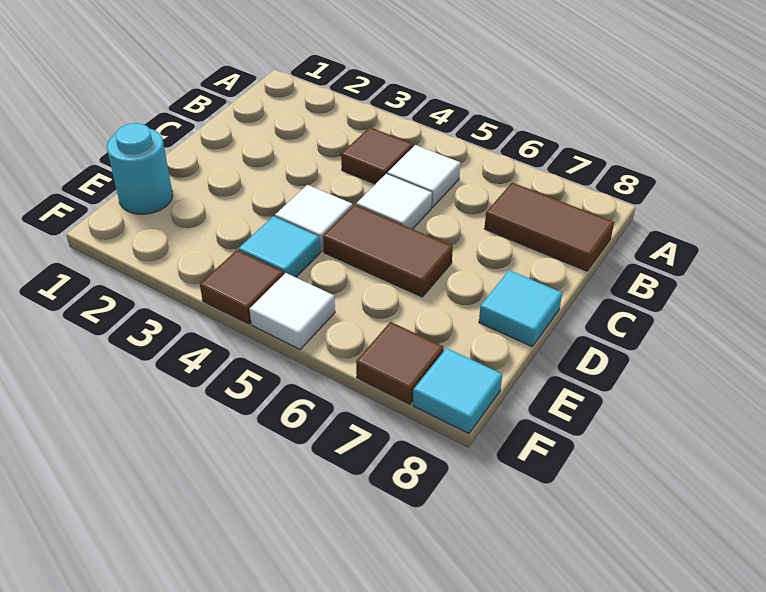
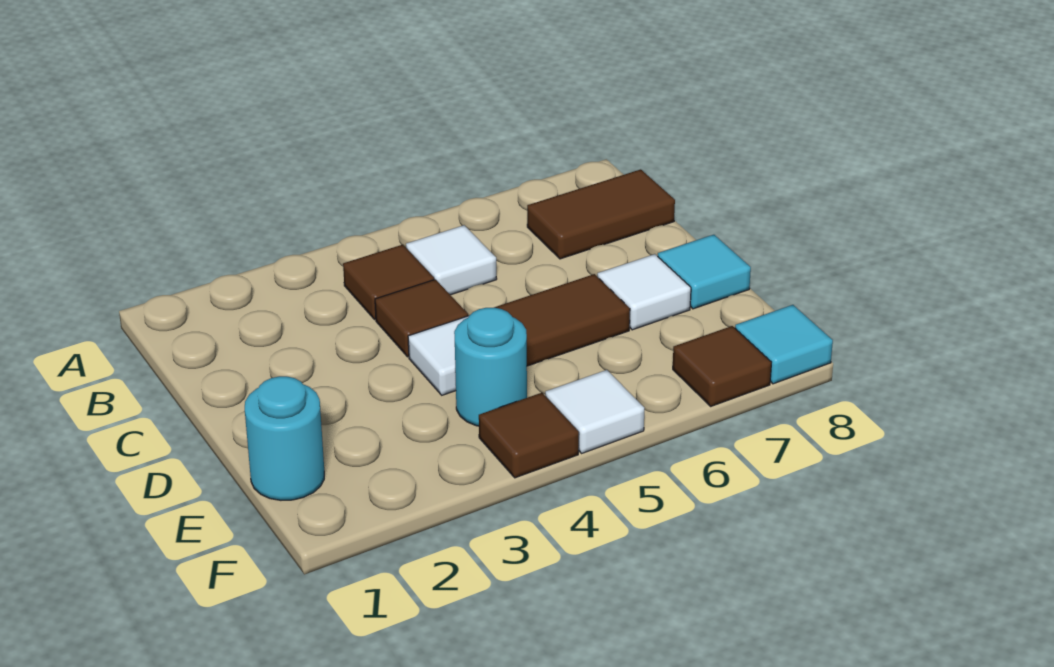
none -> brown tile C4 level 1
white tile C5 level 1 -> white tile D7 level 1
cyan tile E4 level 1 -> cyan round brick E4 level 1

